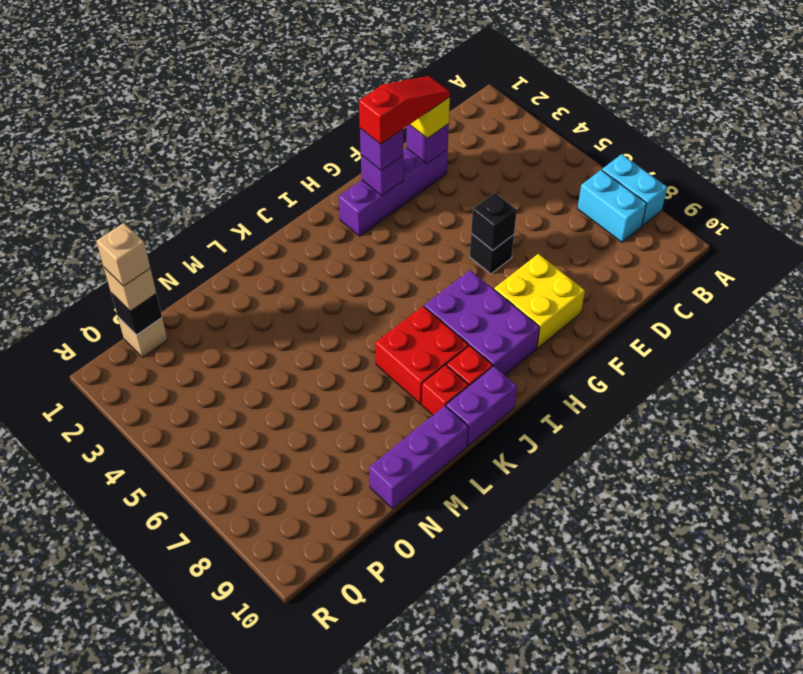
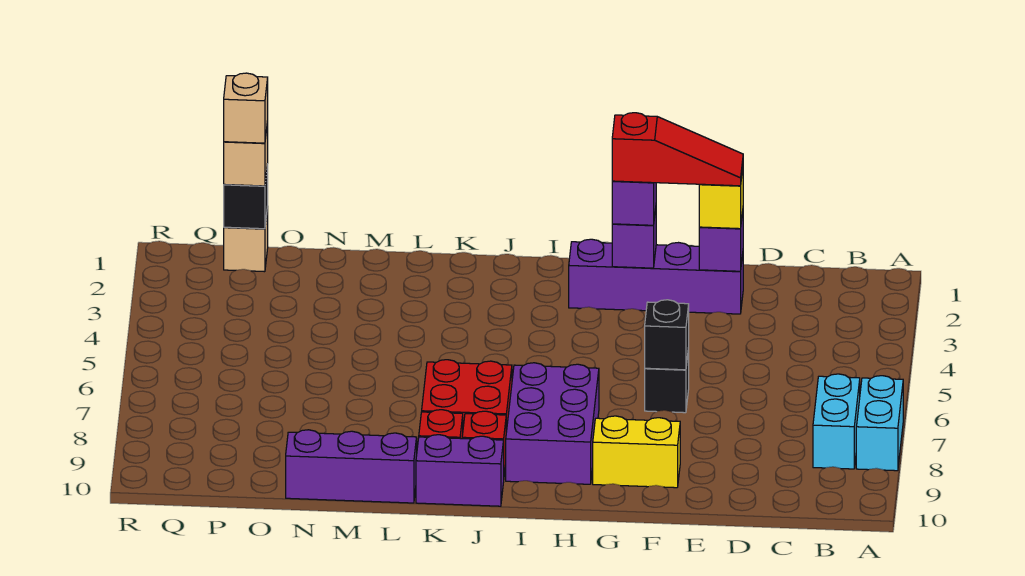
yellow brick F8:G9 level 1 -> yellow brick F9:G9 level 1

